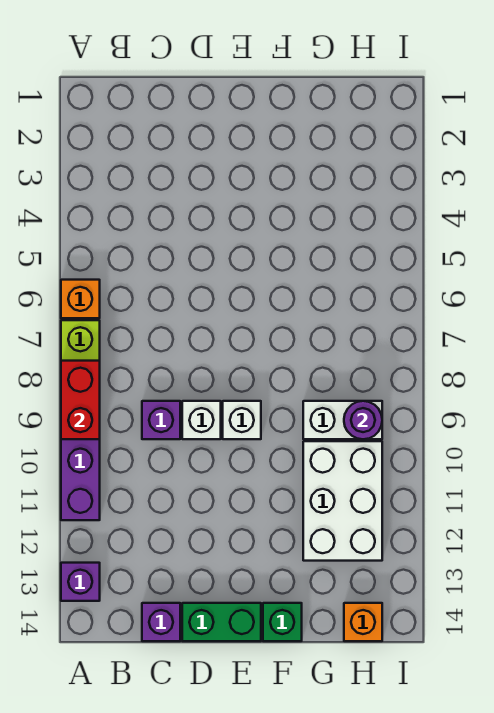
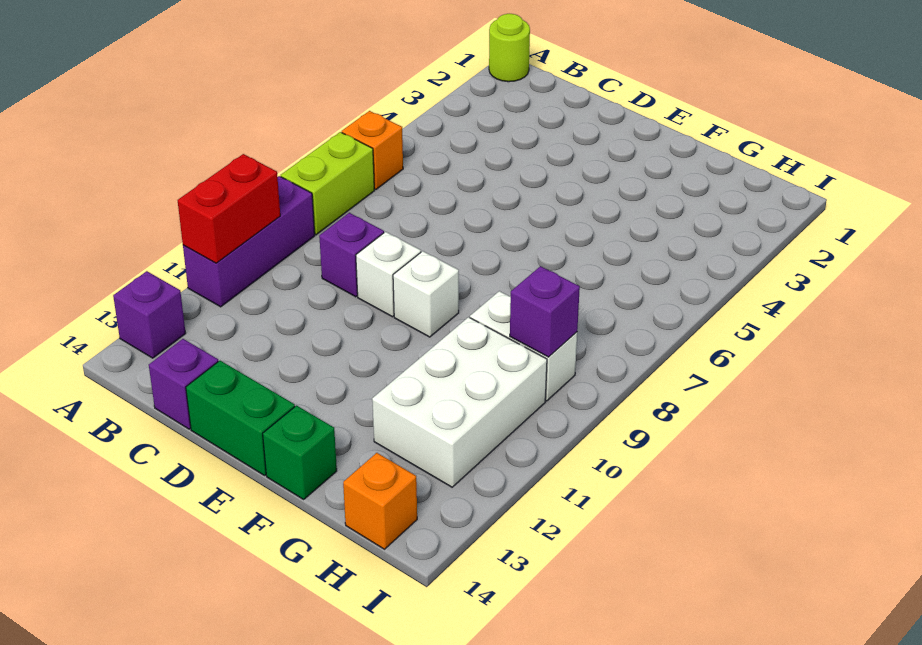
none -> lime round brick A1 level 1
red brick A8:A9 level 2 -> red brick A10:A11 level 2
purple round brick H9 level 2 -> purple brick H9 level 2

